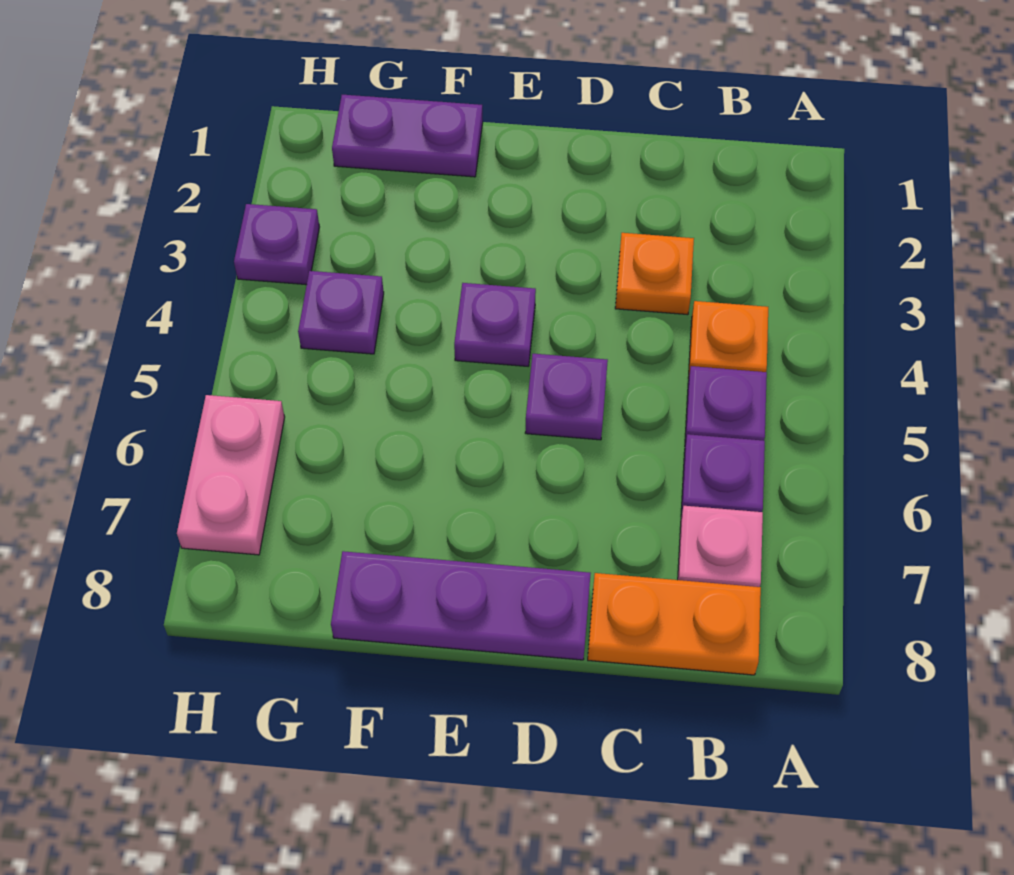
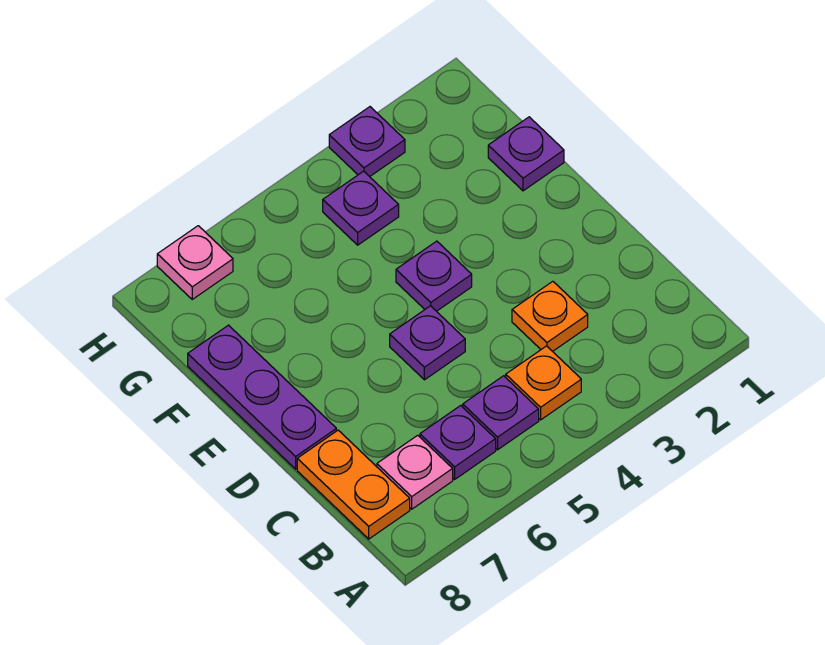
purple plate F1:G1 level 1 -> purple plate F1 level 1
pink plate H6:H7 level 1 -> pink plate H7 level 1

